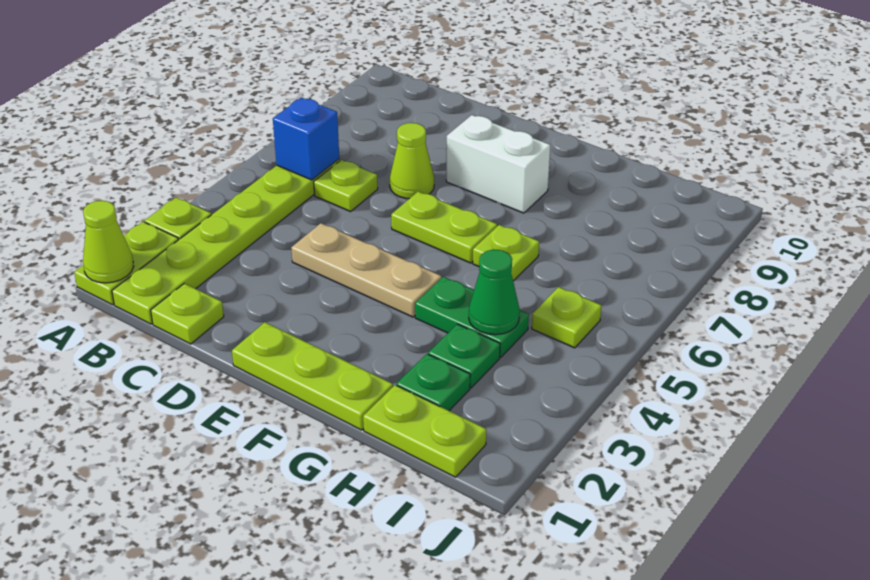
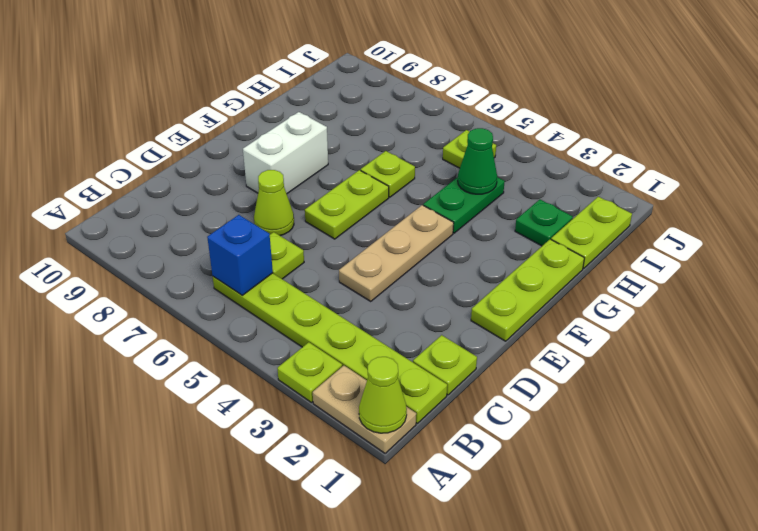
lime plate A1:A2 level 1 -> tan plate A1:A2 level 1
green plate H3 level 1 -> none

